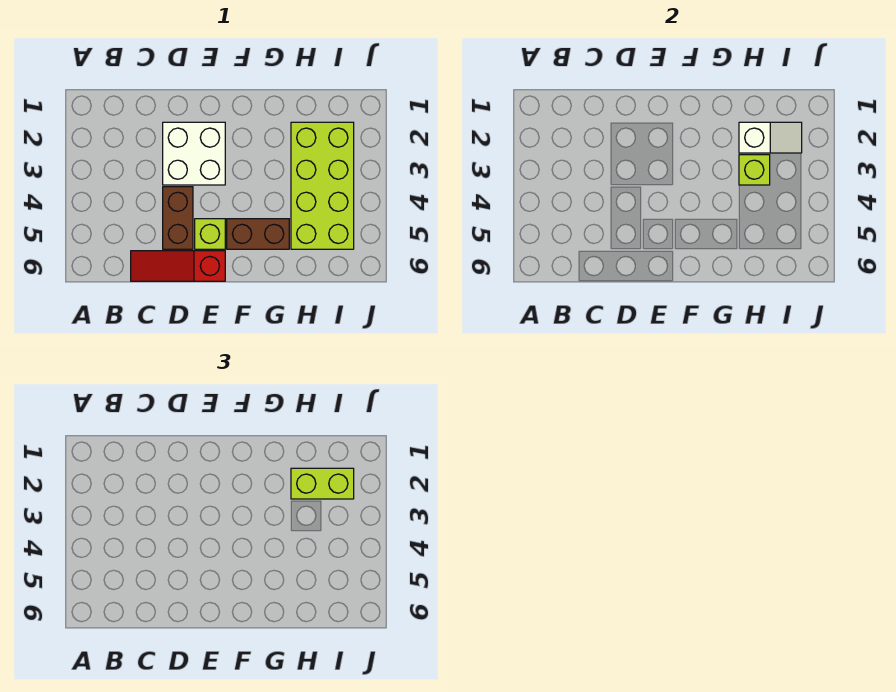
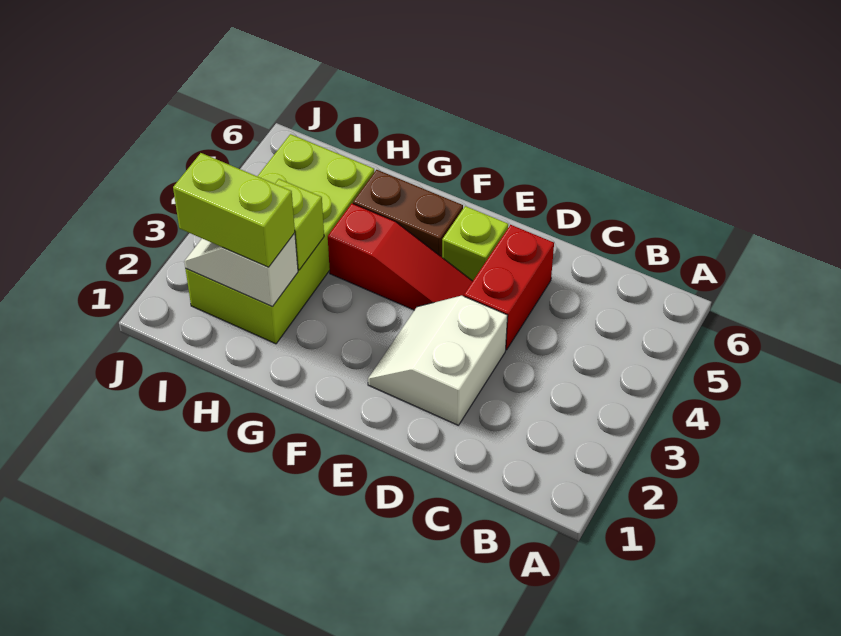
red slope C6:E6 level 1 top E -> red slope E4:G4 level 1 top G
white brick D2:E3 level 1 -> white slope D2:E3 level 1 top D
brown brick D4:D5 level 1 -> red brick D4:D5 level 1

